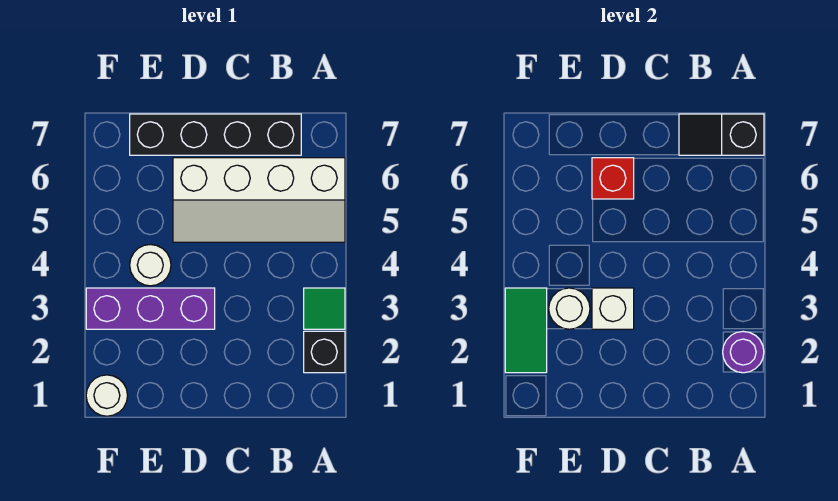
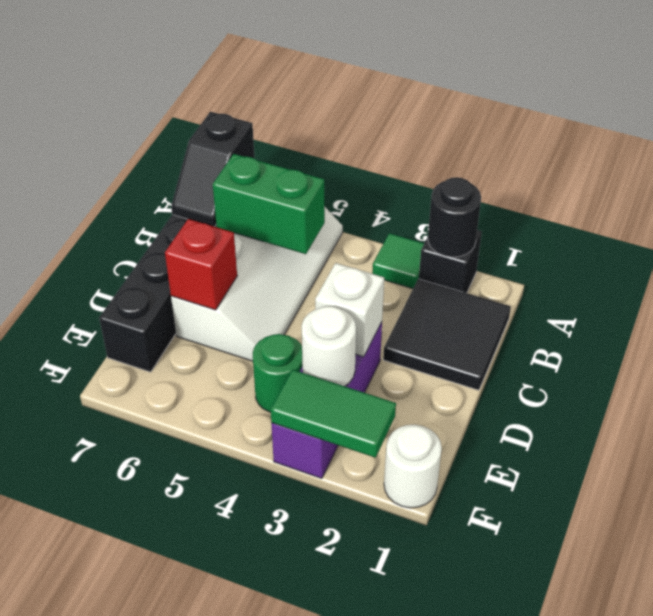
purple round brick A2 level 2 -> black round brick A2 level 2
none -> black tile B1:C2 level 1
none -> green brick B5:B6 level 2
white round brick E4 level 1 -> green round brick E4 level 1

